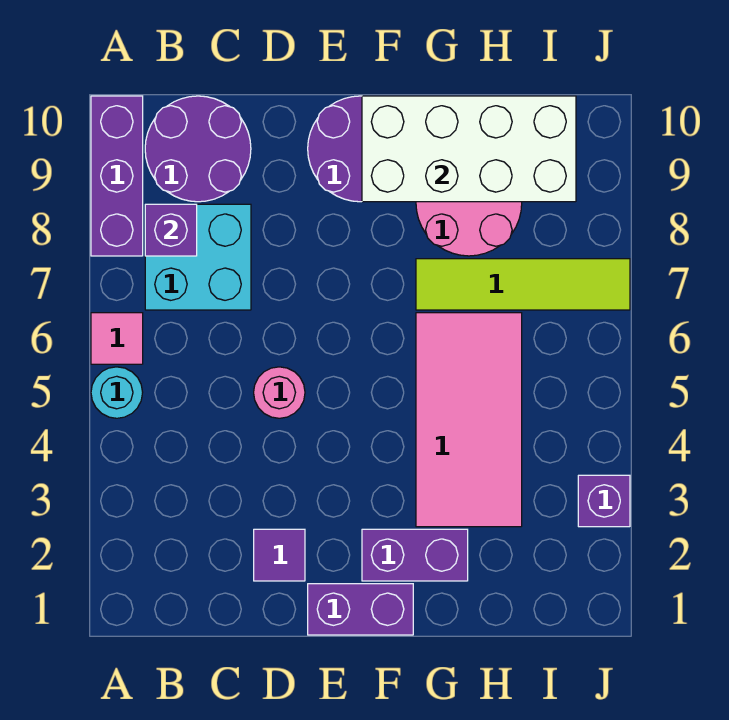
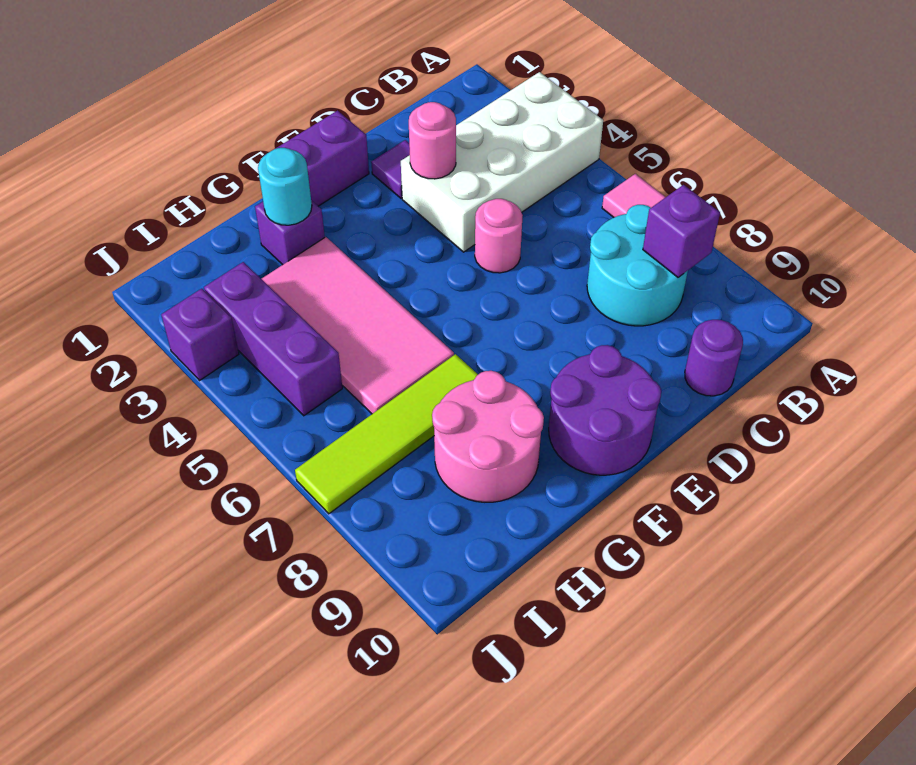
cyan round brick A5 level 1 -> cyan round brick G2 level 2
purple brick A8:A10 level 1 -> purple brick I3:I5 level 1
cyan brick B7:C8 level 1 -> cyan round brick B7:C8 level 1
purple round brick B9:C10 level 1 -> purple round brick C10 level 1
none -> pink round brick D3 level 2
purple brick F2:G2 level 1 -> purple brick G2 level 1
white brick F9:I10 level 2 -> white brick A3:D4 level 1

